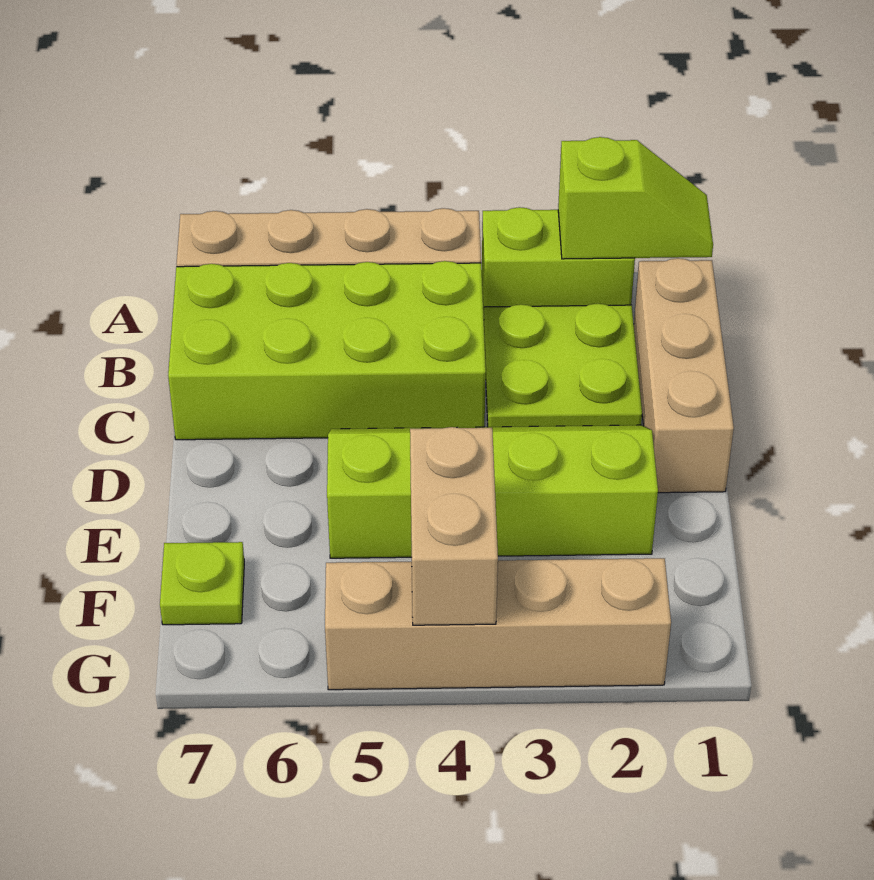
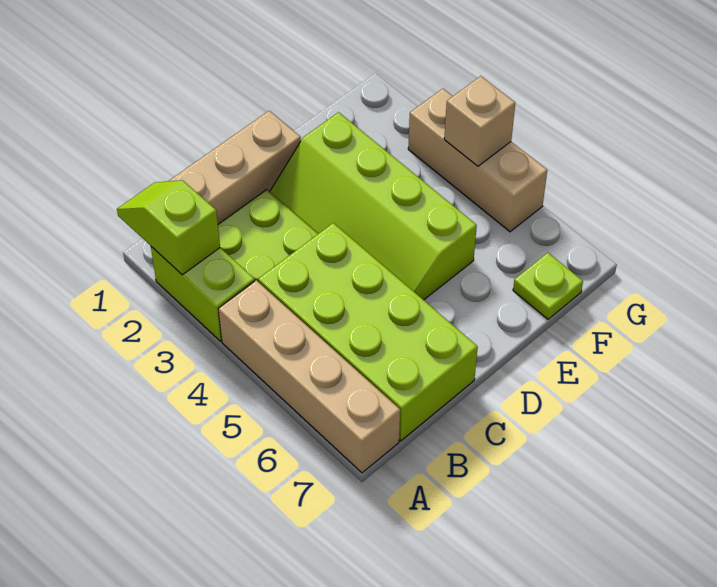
tan brick F4:G4 level 2 -> tan brick G4 level 2
tan brick G2:G5 level 1 -> tan brick G3:G5 level 1

